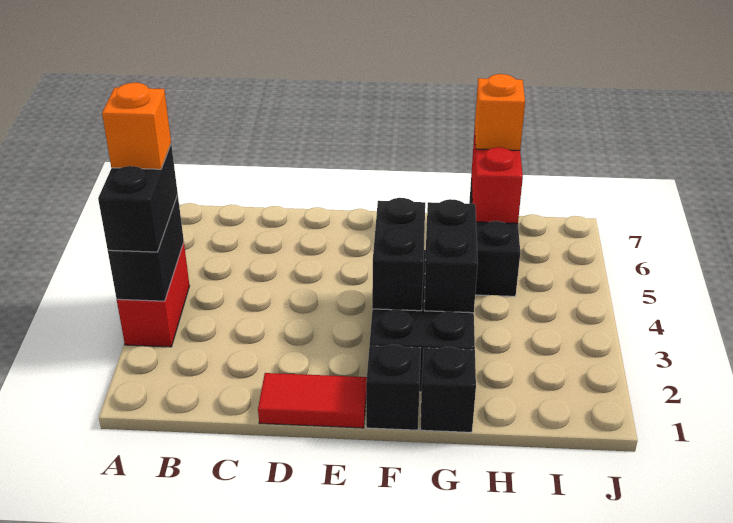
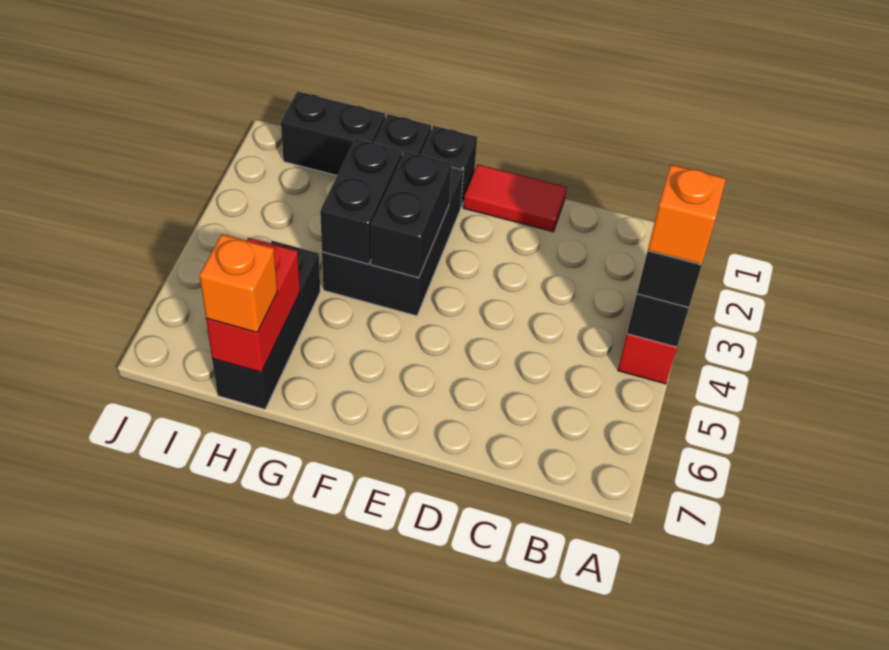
none -> black brick H1:I1 level 1

